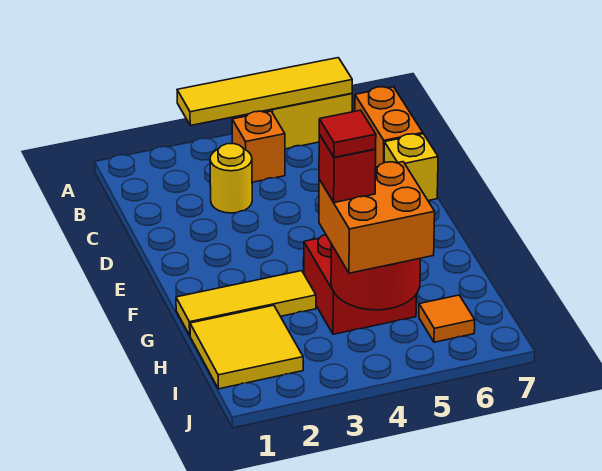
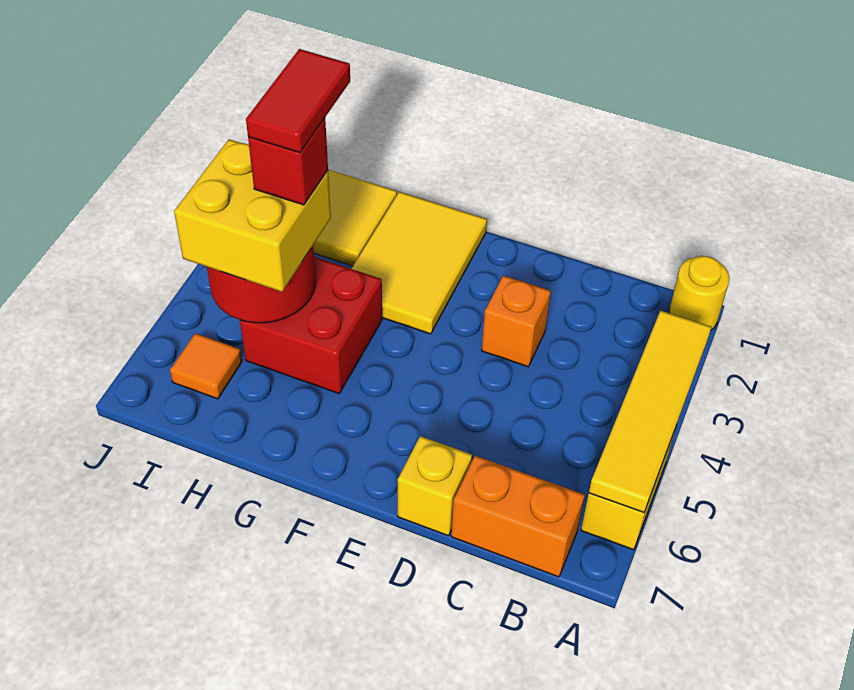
orange brick B4 level 1 -> orange brick D3 level 1
yellow round brick C3 level 1 -> yellow round brick A1 level 1
yellow tile G1:G3 level 1 -> yellow tile F1:G3 level 1
orange brick H4:I5 level 3 -> yellow brick H4:I5 level 3
red tile H4 level 5 -> red tile H3:H4 level 5

